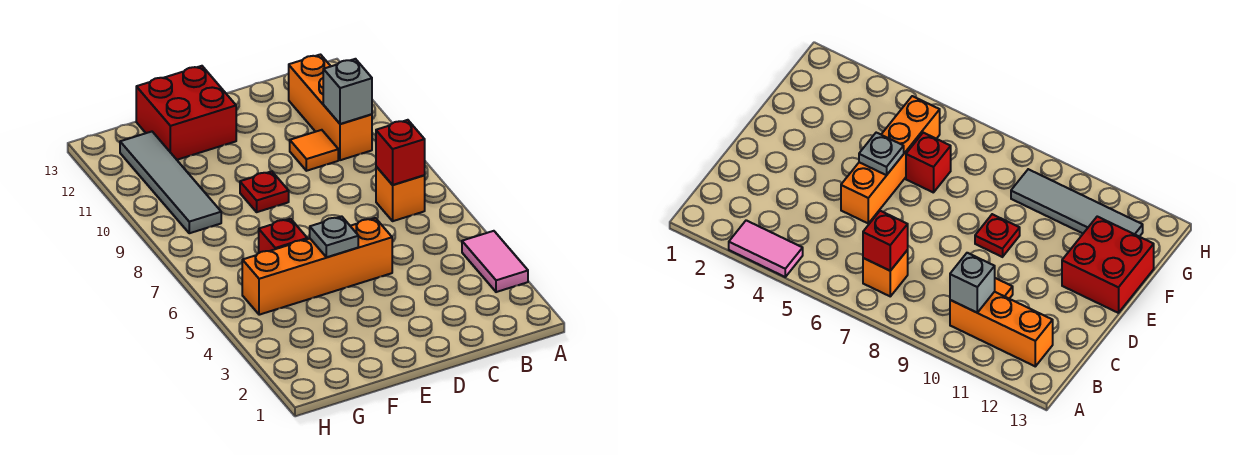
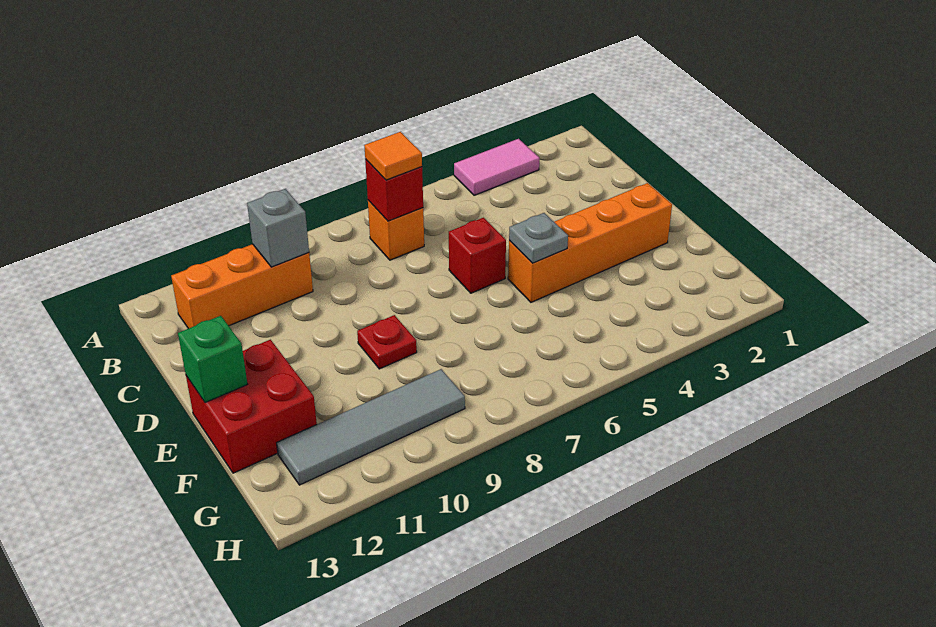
orange tile C10 level 1 -> orange tile B7 level 3
orange brick D5:G5 level 1 -> orange brick E2:E5 level 1
none -> green brick E13 level 2
red brick F6 level 1 -> red brick D6 level 1

